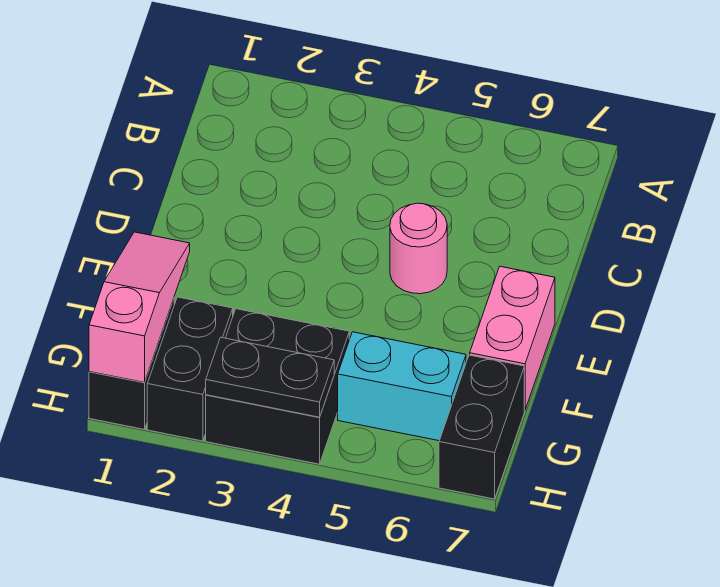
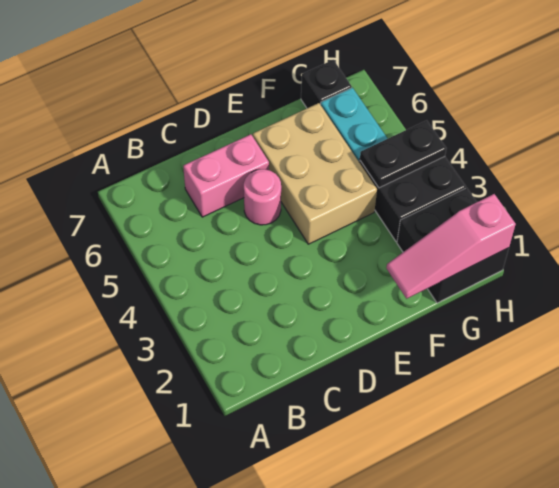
none -> tan brick E4:F6 level 1
pink brick E7:F7 level 1 -> pink brick C6:D6 level 1
black brick G7:H7 level 1 -> black brick G7 level 1
black plate H3:H4 level 2 -> black plate G4:H4 level 2

